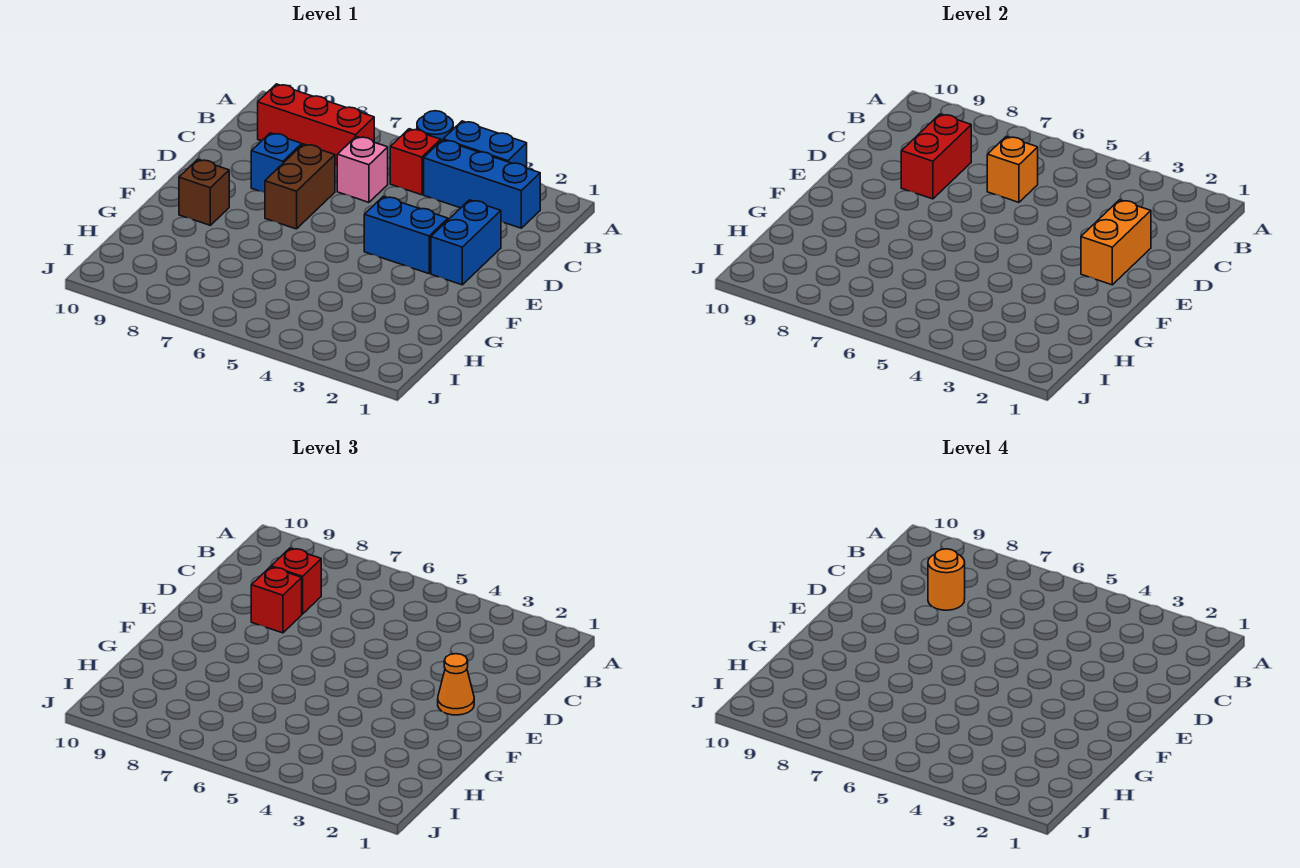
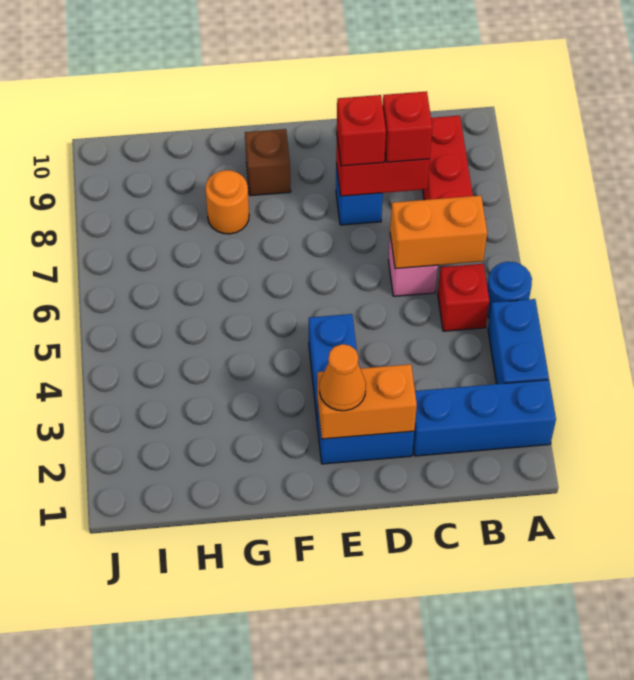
blue brick B2:B4 level 1 -> blue brick A2:C2 level 1
orange brick C6 level 2 -> orange brick B6:C6 level 2
orange round brick C8 level 4 -> orange round brick G8 level 1
brown brick D7:E7 level 1 -> none

